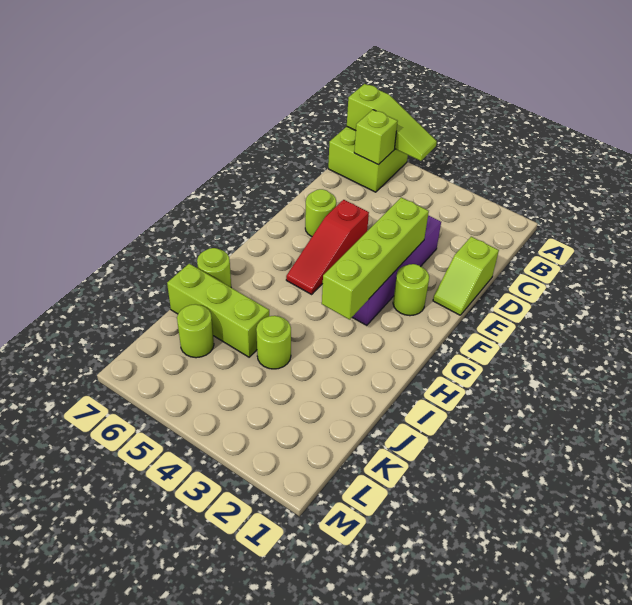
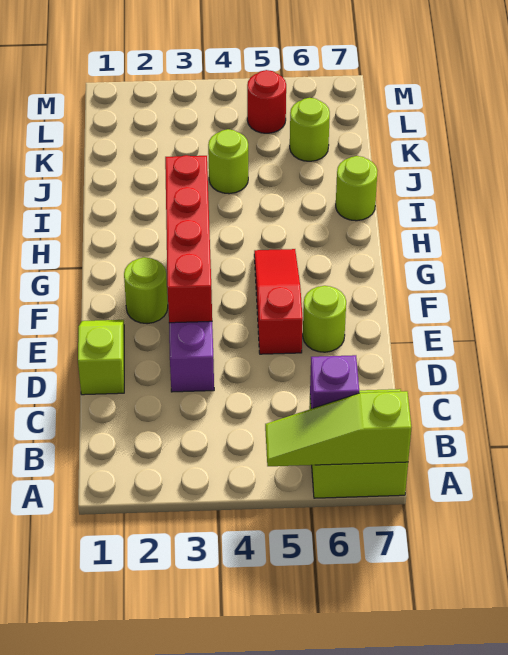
lime brick B6 level 2 -> purple brick B6 level 2
lime brick E3:H3 level 2 -> red brick E3:H3 level 2
lime brick J5:J7 level 1 -> none
none -> red round brick L5 level 1

